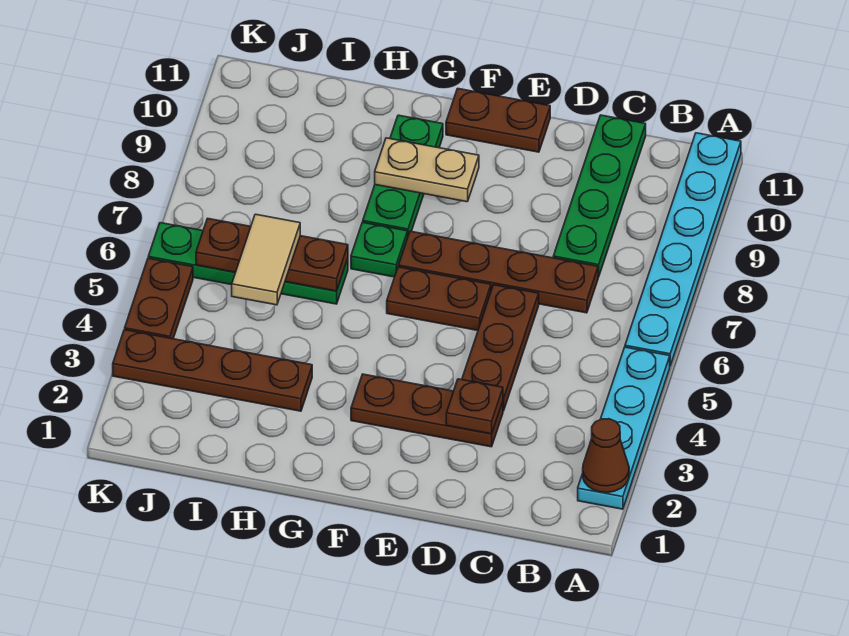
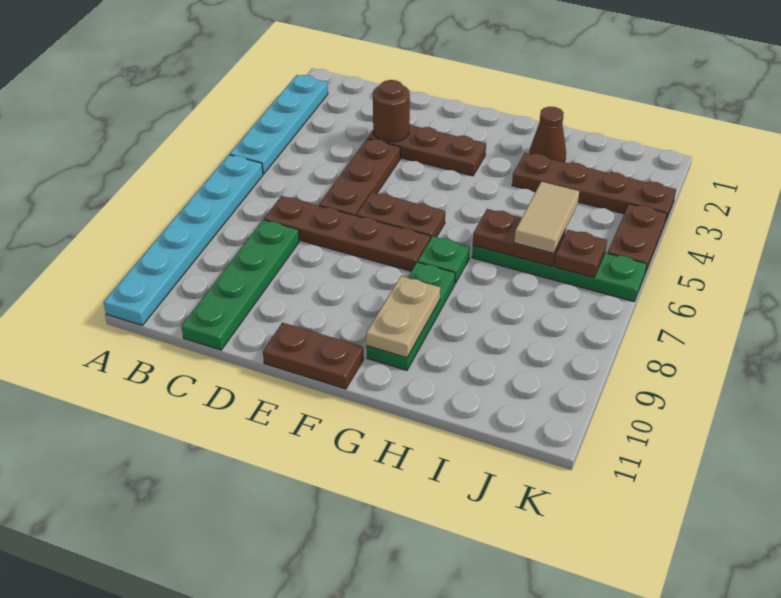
brown cone A2 level 2 -> brown cone H2 level 1
brown plate D3 level 2 -> brown round brick D3 level 2
tan plate F9:G9 level 2 -> tan plate G9:G10 level 2

